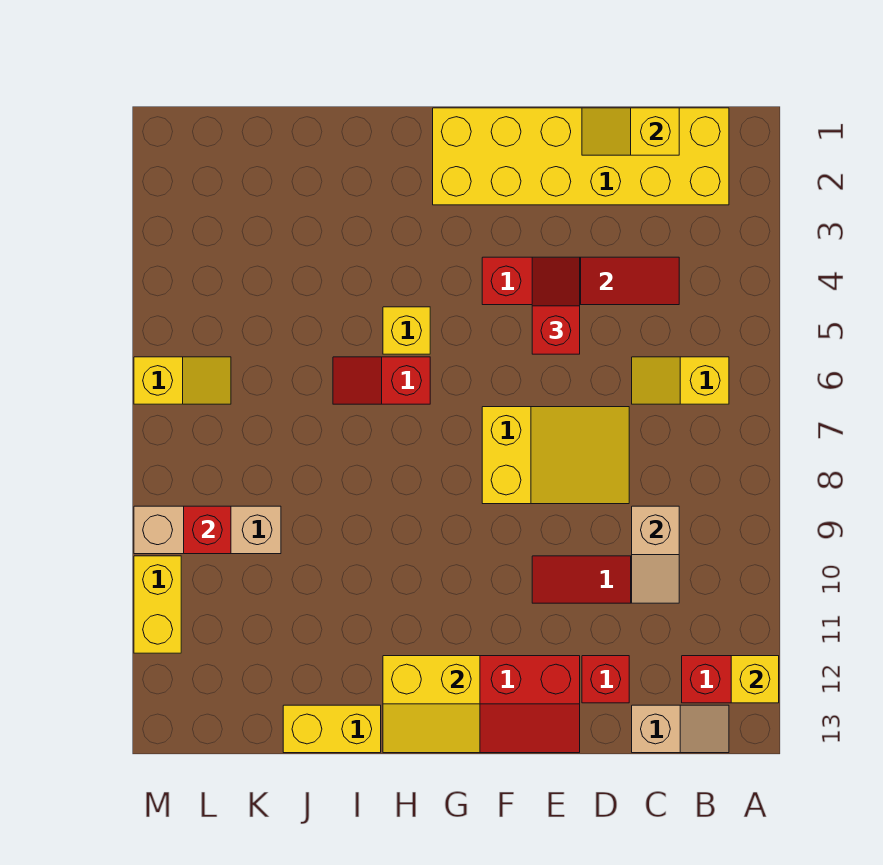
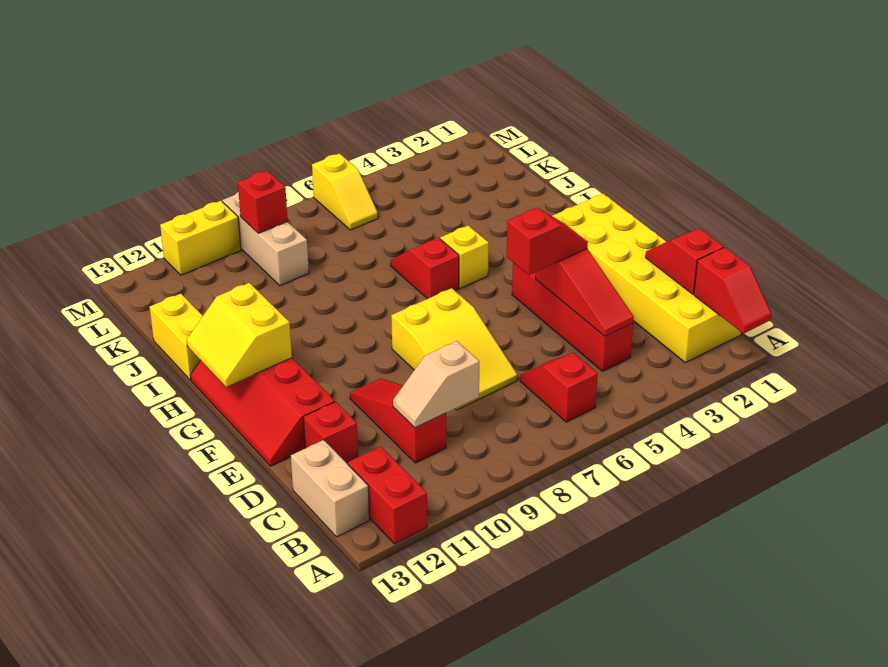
none -> red slope A1:B1 level 2 top B
yellow brick A12 level 2 -> none
yellow slope B6:C6 level 1 top B -> red slope B6:C6 level 1 top B
tan slope B13:C13 level 1 top C -> tan brick B13:C13 level 1
yellow slope C1:D1 level 2 top C -> red slope C1:D1 level 2 top C

